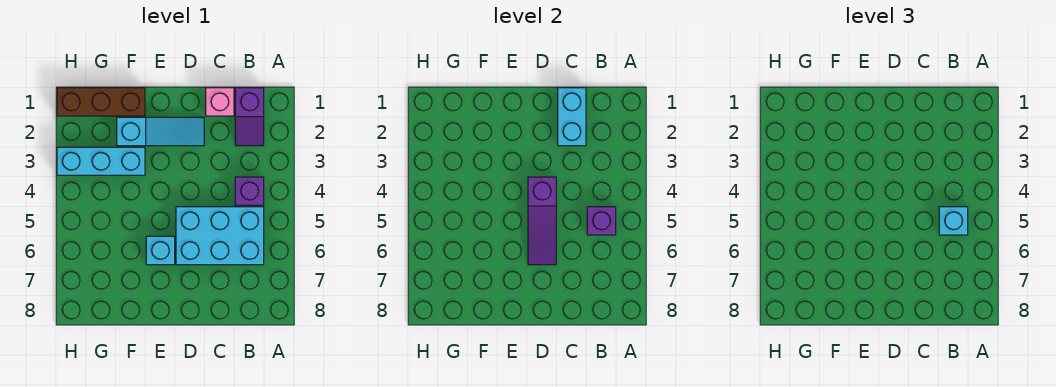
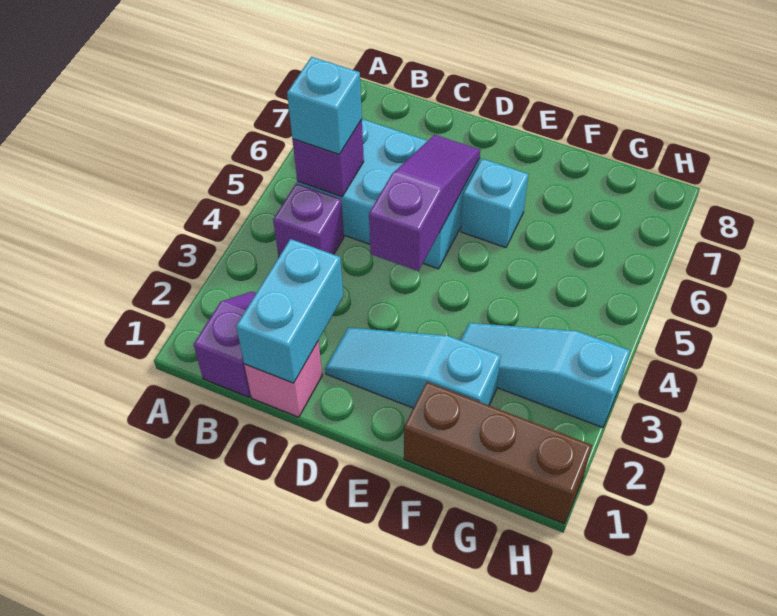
cyan brick F3:H3 level 1 -> cyan slope F3:H3 level 1 top H

